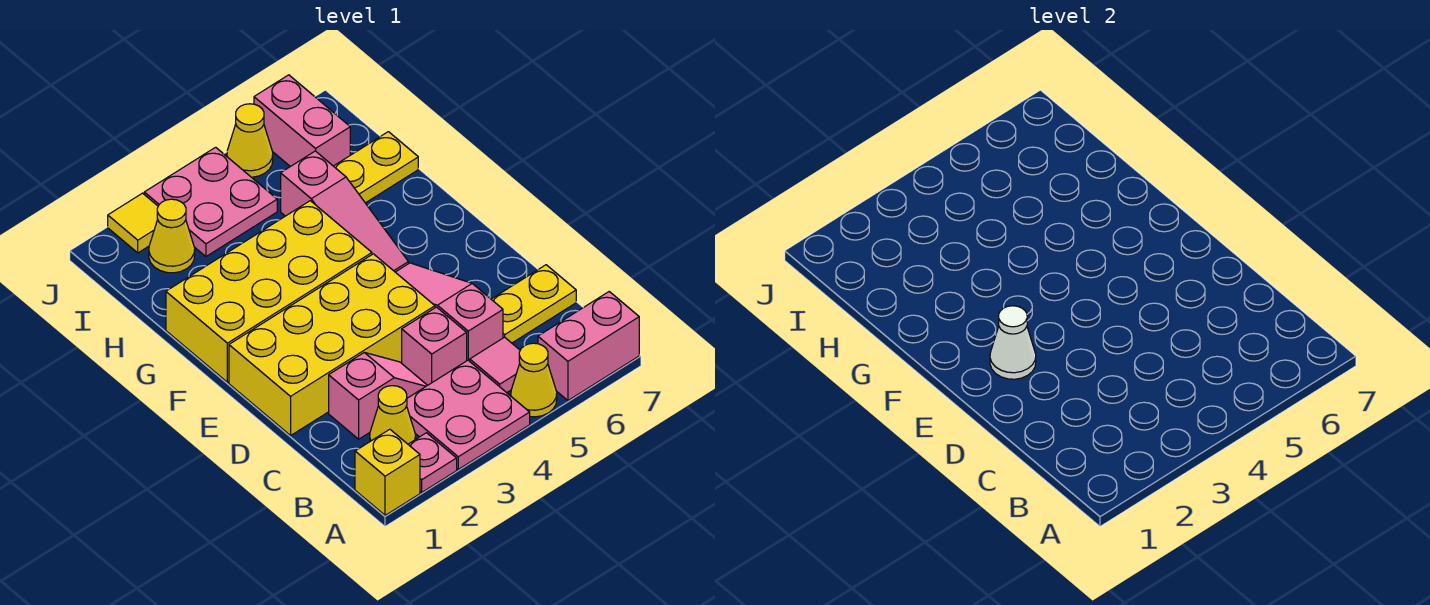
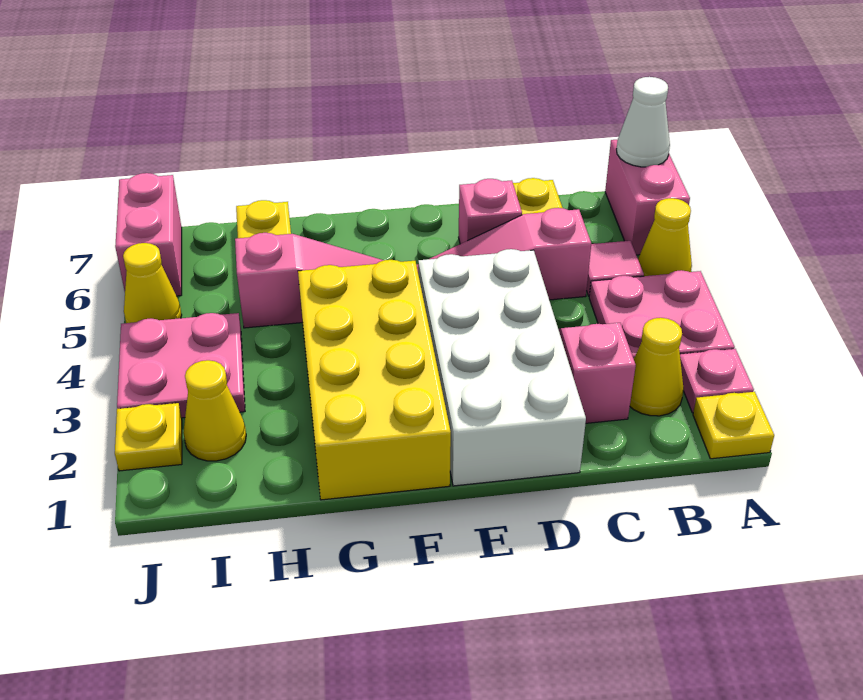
yellow brick A1 level 1 -> yellow plate A1 level 1
pink brick C4 level 1 -> pink brick D6 level 1
yellow brick D1:E4 level 1 -> white brick D1:E4 level 1
white cone E2 level 2 -> white cone A7 level 2
pink brick I6:J6 level 1 -> pink brick J6:J7 level 1
yellow tile J2 level 1 -> yellow plate J2 level 1

